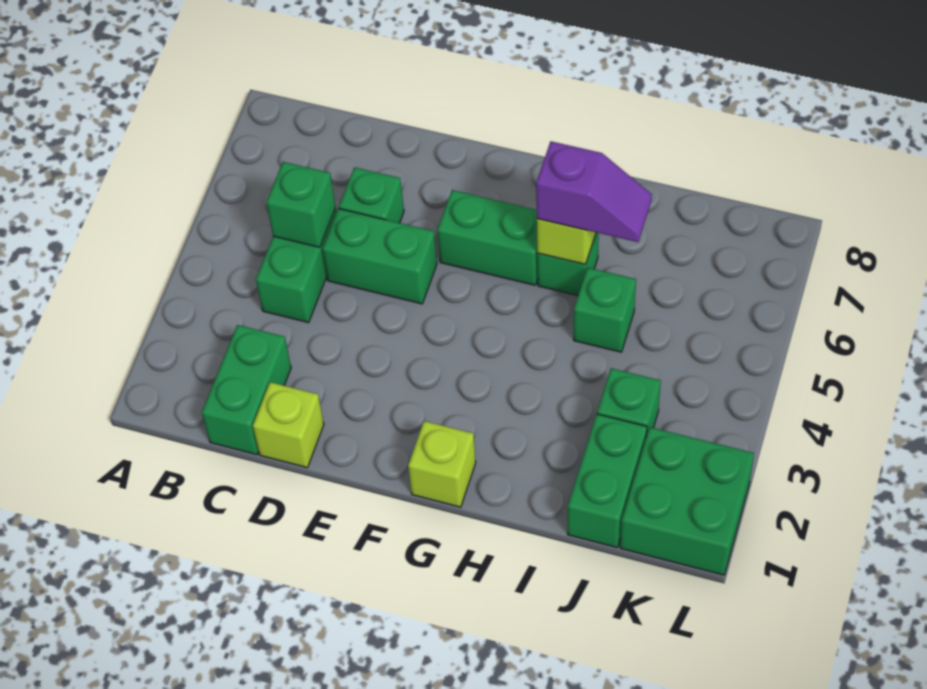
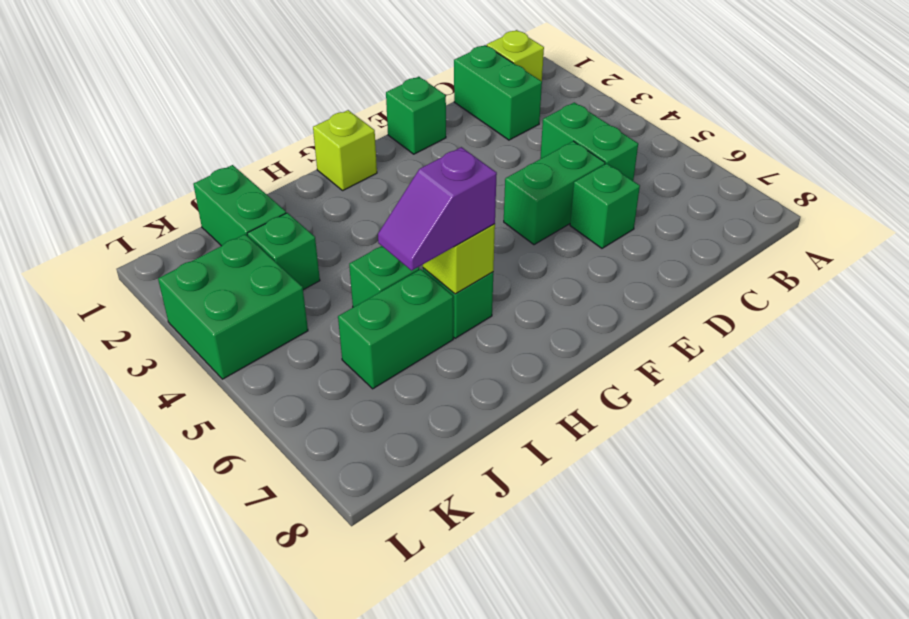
green brick C5 level 2 -> green brick E1 level 1
lime brick D1 level 1 -> lime brick B1 level 1
green brick F6:G6 level 1 -> green brick I6:J6 level 1
green brick K1:L2 level 1 -> green brick K3:L4 level 1

